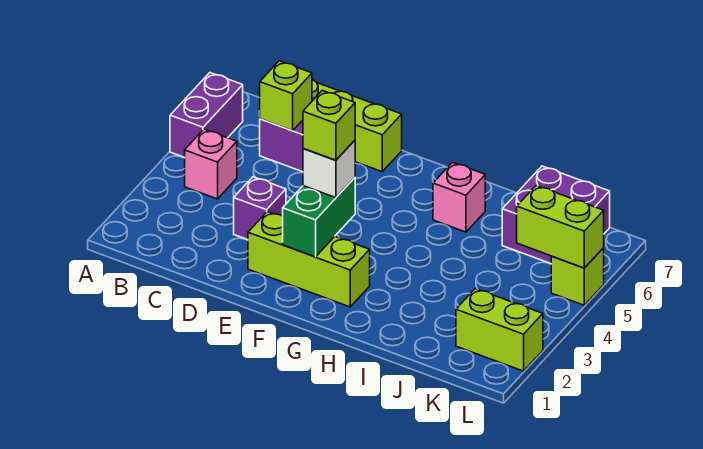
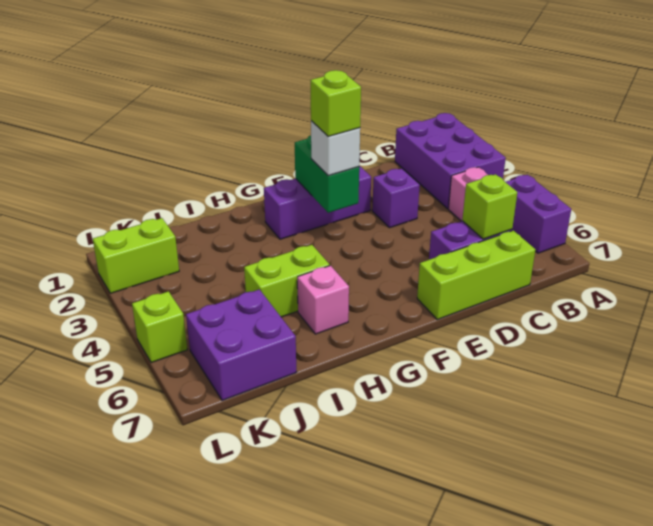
none -> purple brick A1:B3 level 1
lime brick E2:G2 level 1 -> purple brick E2:G2 level 1
lime brick K5:L5 level 2 -> lime brick H5:I5 level 1

